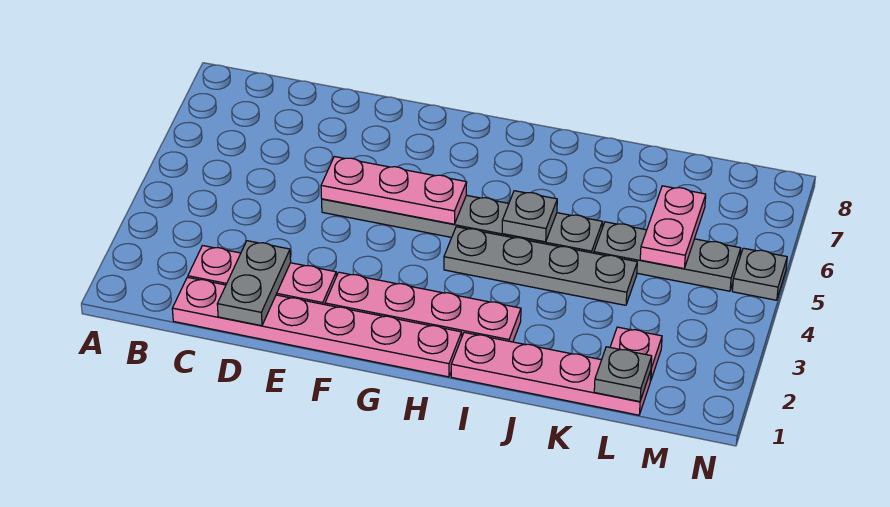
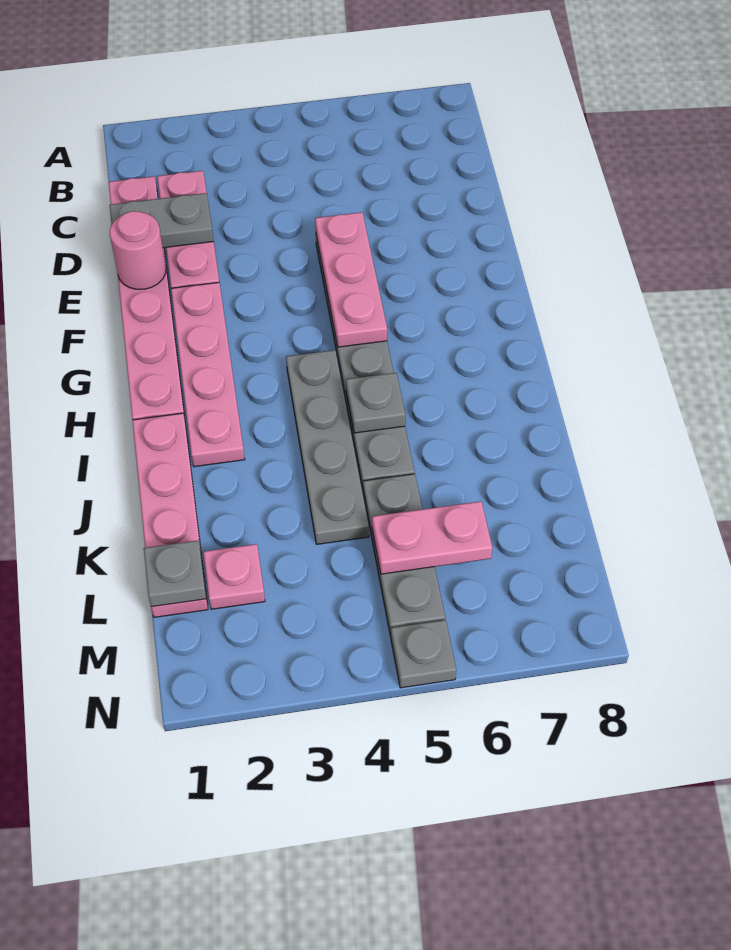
none -> pink round brick E1 level 2

